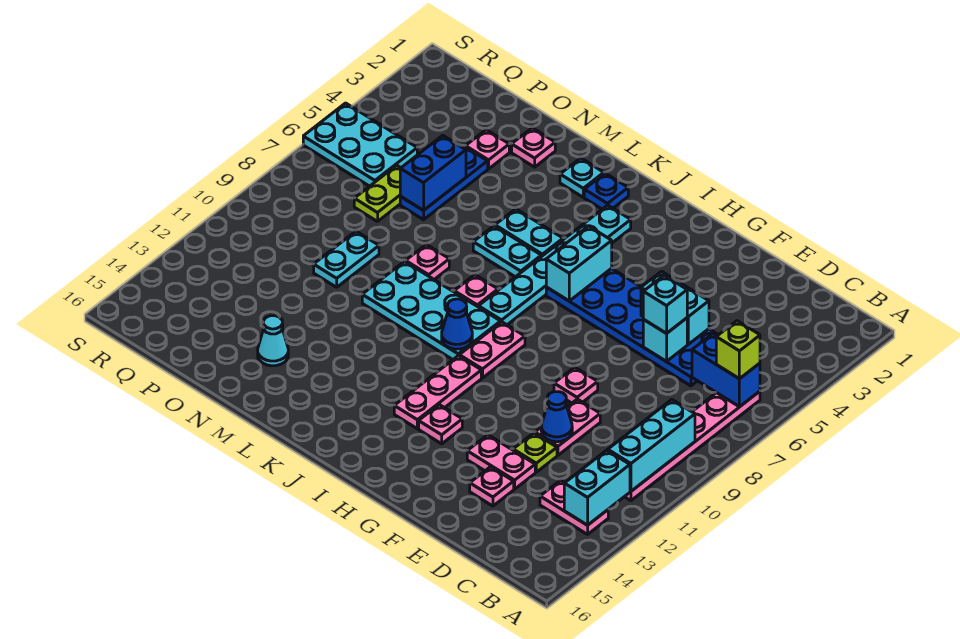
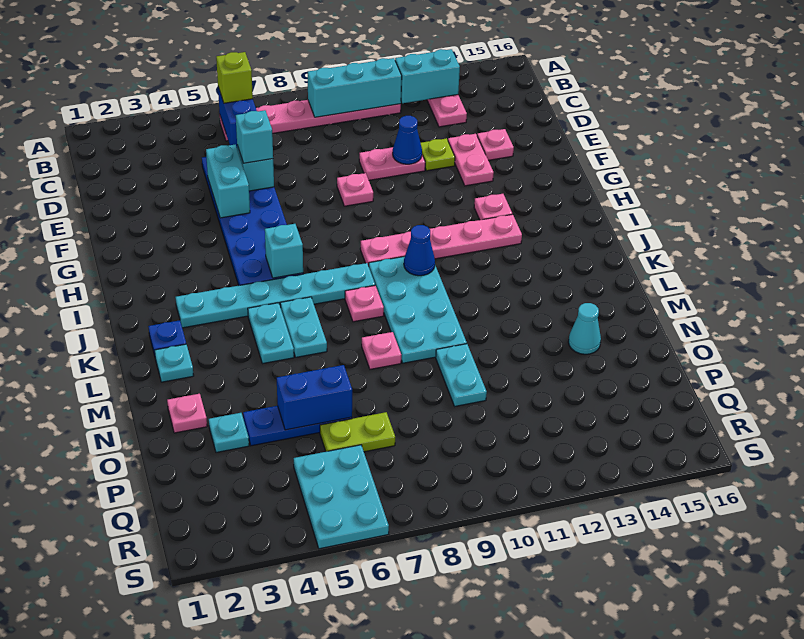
cyan brick I5:I6 level 2 -> cyan brick I6 level 2
pink plate O3 level 1 -> cyan plate O3 level 1
cyan plate O9:O10 level 1 -> cyan plate N10:O10 level 1

